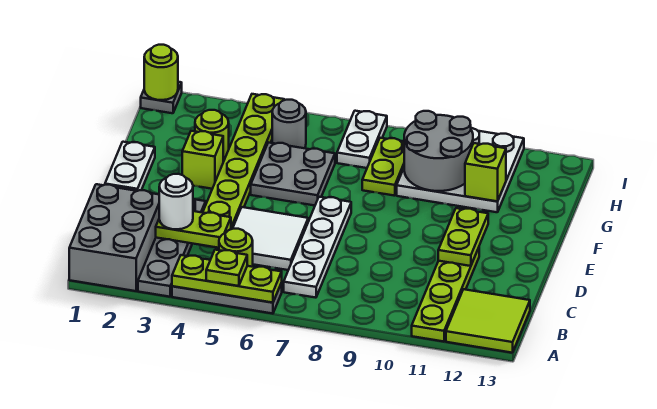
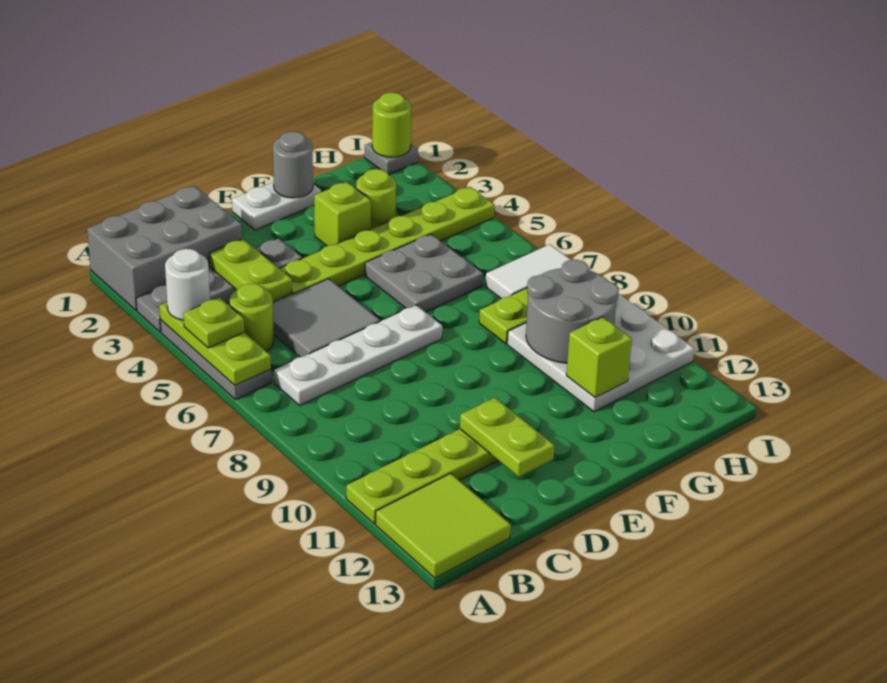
white round brick C3 level 3 -> white round brick A4 level 3
white tile C5:D6 level 1 -> grey tile C5:D6 level 1
lime plate D11:E11 level 2 -> lime plate D11:D12 level 2
grey round brick H5 level 1 -> grey round brick F1 level 2
white plate H7:I7 level 1 -> white tile H7:I7 level 1

